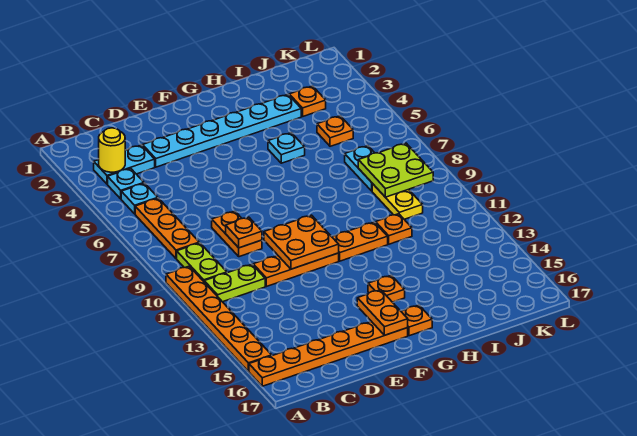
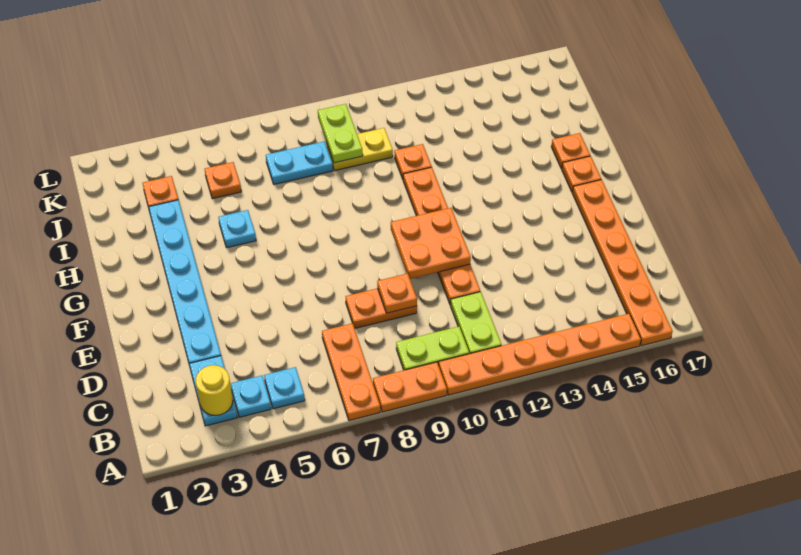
orange plate B6:B8 level 1 -> orange plate A7:C7 level 1
orange plate F15:F16 level 2 -> orange plate A8:A9 level 1
orange plate G14 level 1 -> orange plate H16 level 1
lime plate J8:K9 level 2 -> lime plate J9:K9 level 2

